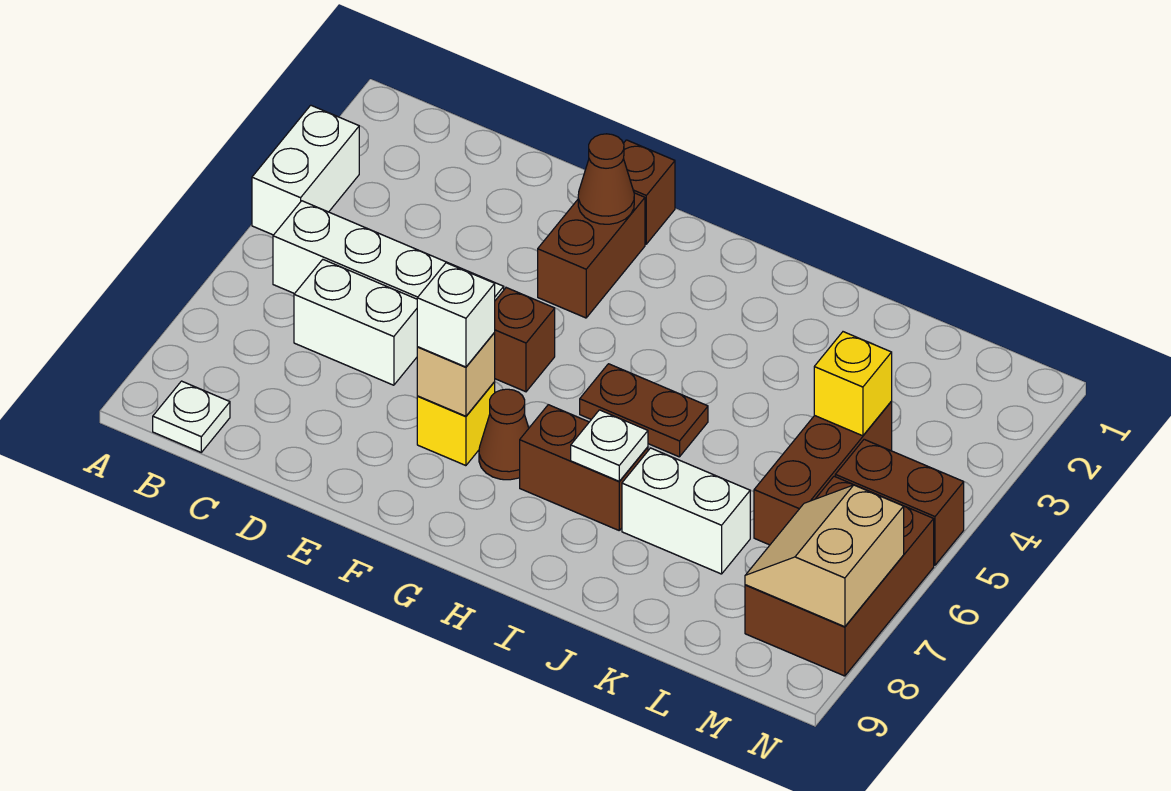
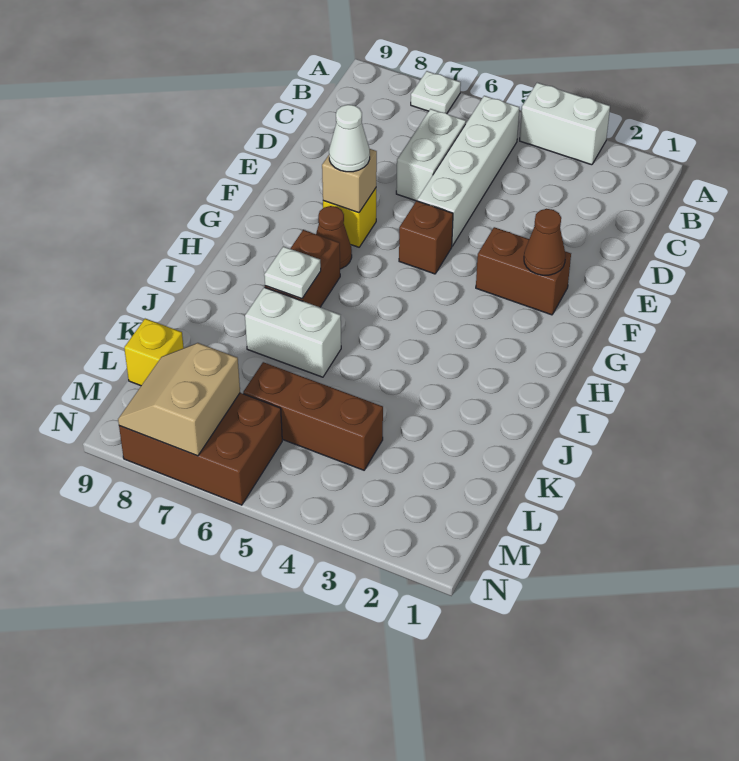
white plate B9 level 1 -> white plate A7 level 1
brown brick F1 level 1 -> none
white brick F7 level 3 -> white cone F7 level 3
brown plate H5:I5 level 1 -> none
white brick J7:K7 level 1 -> white brick J6:J7 level 1
yellow brick L4 level 2 -> yellow brick L9 level 1
brown brick M5:N5 level 1 -> none
tan slope M7:N8 level 2 top N -> tan slope M7:N8 level 2 top 7

